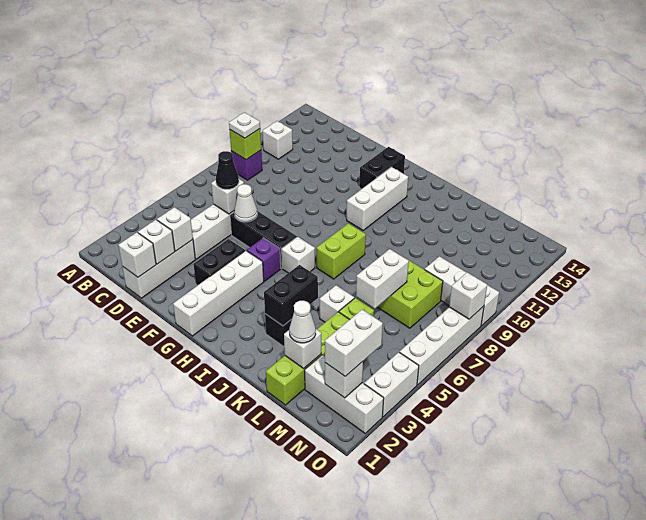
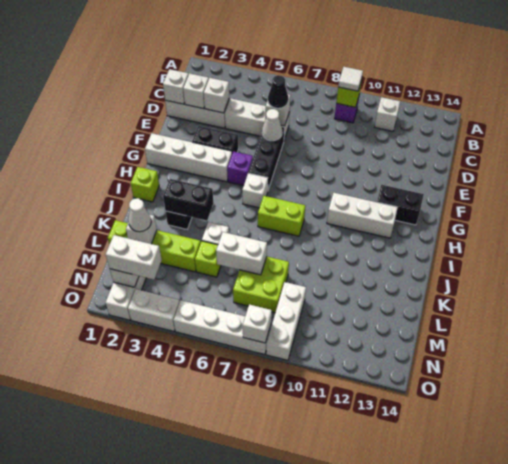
white plate B9 level 3 -> white tile B9 level 3
none -> lime brick I1 level 1

